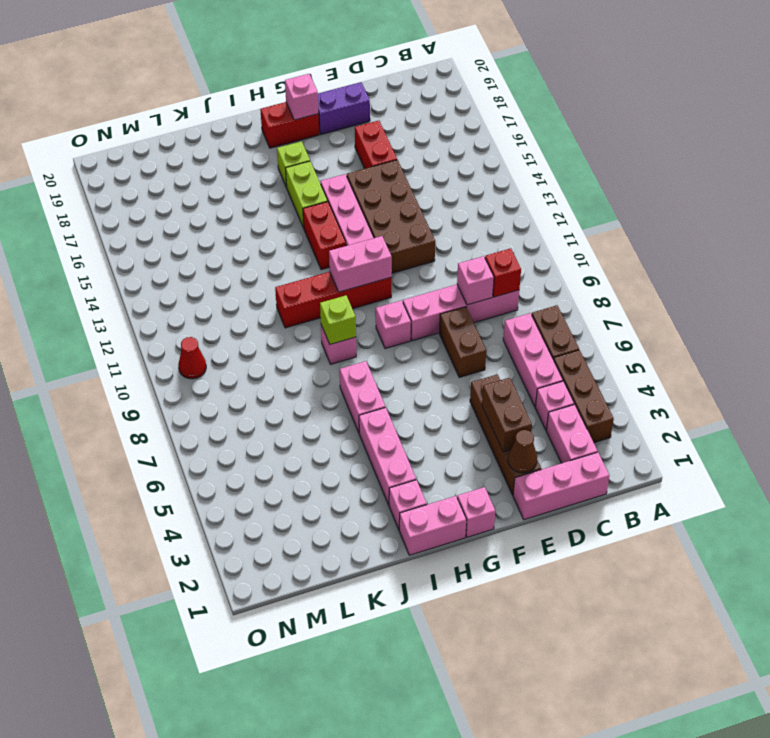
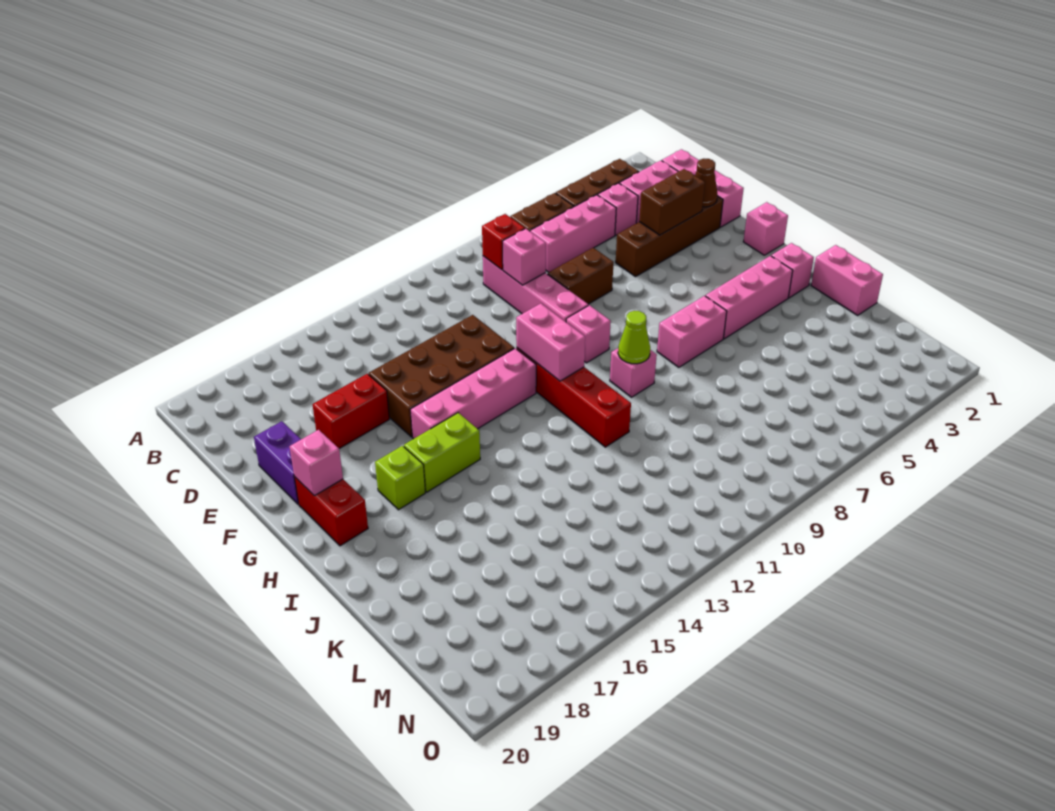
pink brick H1:I1 level 1 -> pink brick J1:K1 level 1
red brick H13:H14 level 1 -> none
lime brick I9 level 2 -> lime cone I9 level 2
red cone N10 level 1 -> none

